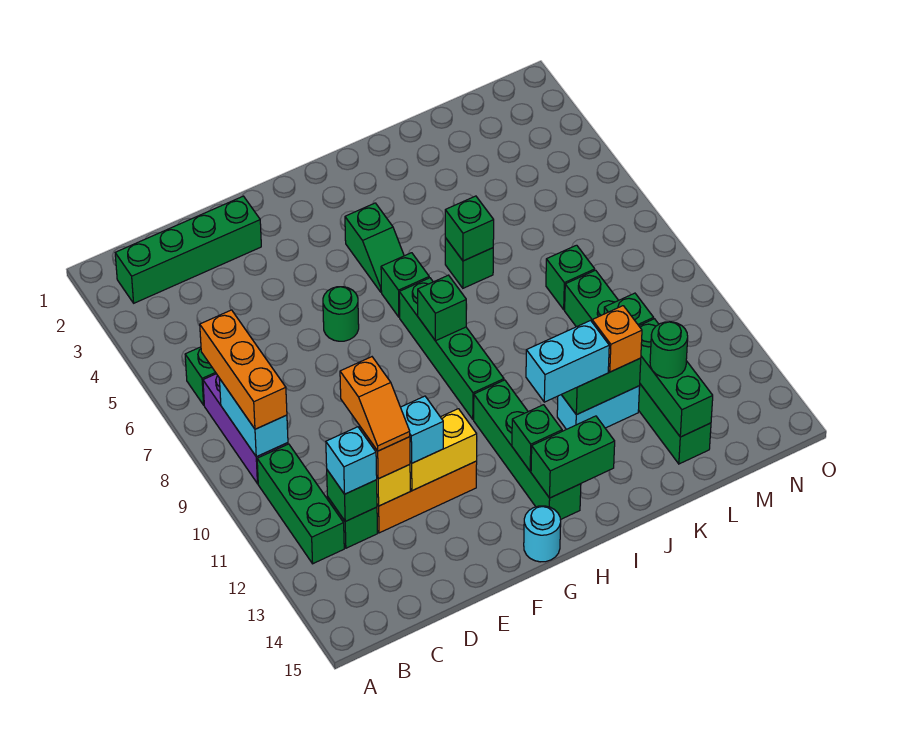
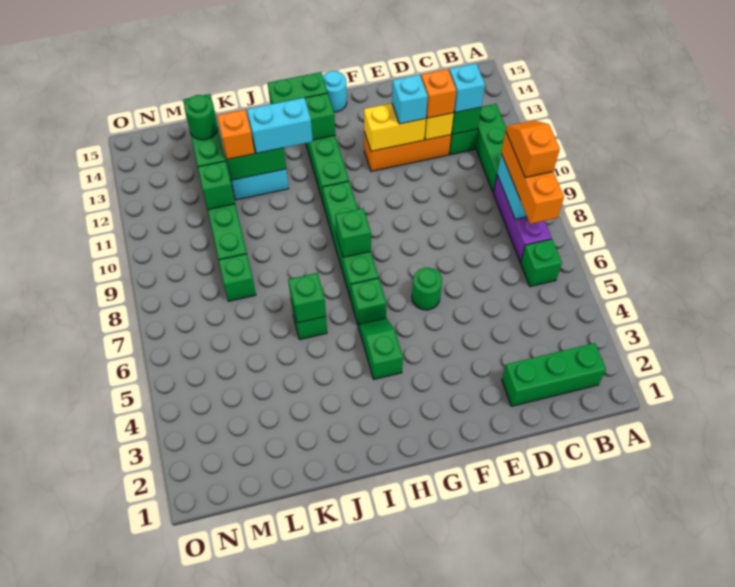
green brick B2:E2 level 1 -> green brick B2:D2 level 1
orange slope D11:D12 level 4 top 11 -> orange slope B8:B9 level 4 top 8

